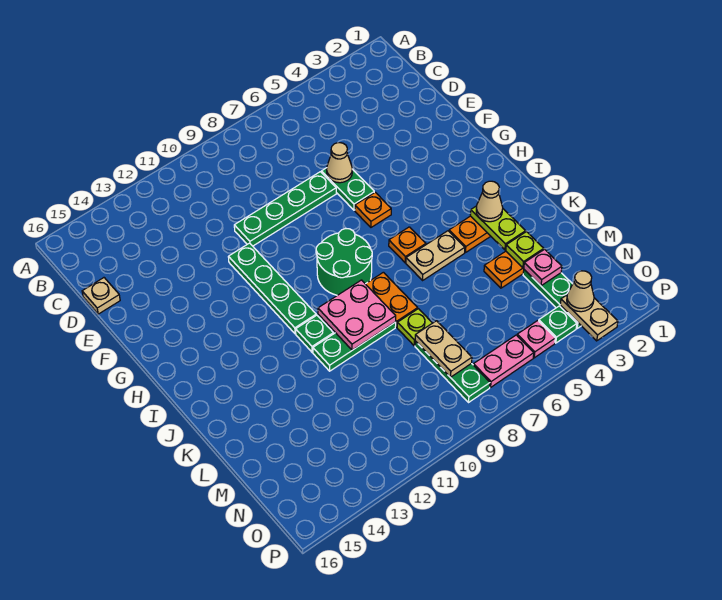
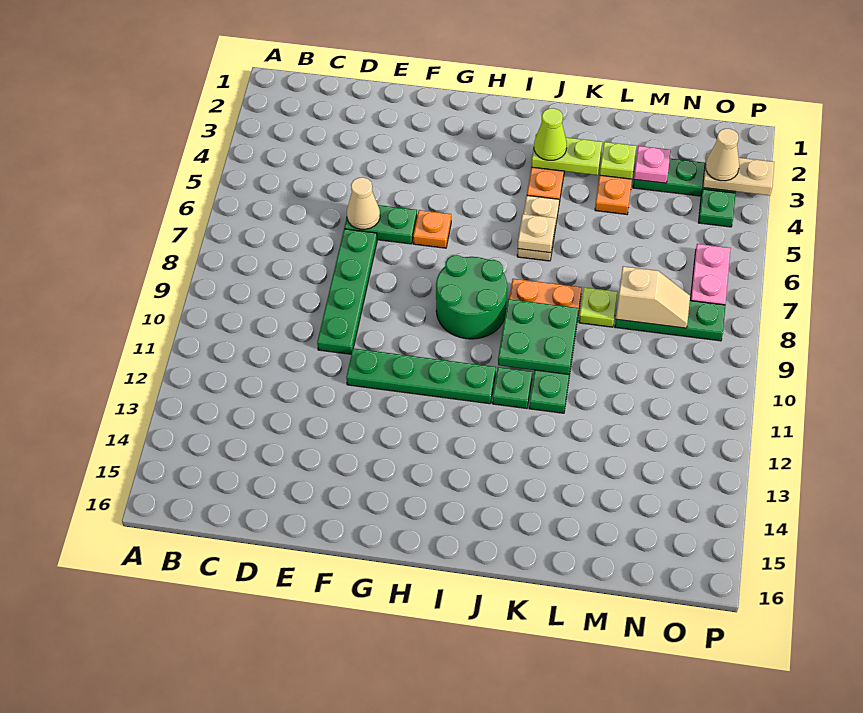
tan plate D16 level 1 -> tan plate J6 level 2
orange plate I6 level 1 -> none
tan cone J3 level 3 -> lime cone J3 level 3
pink plate J9:K10 level 2 -> green plate J9:K10 level 2
tan plate M8:N8 level 2 -> tan slope M8:N8 level 2 top M
pink plate O5 level 1 -> none

